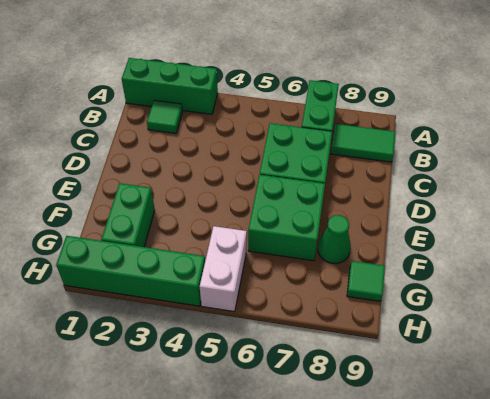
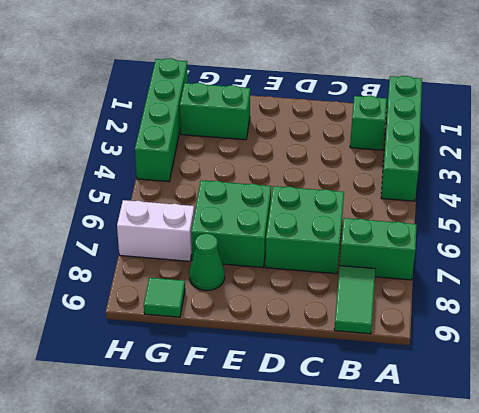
green brick A1:A3 level 1 -> green brick A1:A4 level 1
green tile B2 level 1 -> green brick B2 level 1
white brick G5:H5 level 1 -> white brick G7:H7 level 1

